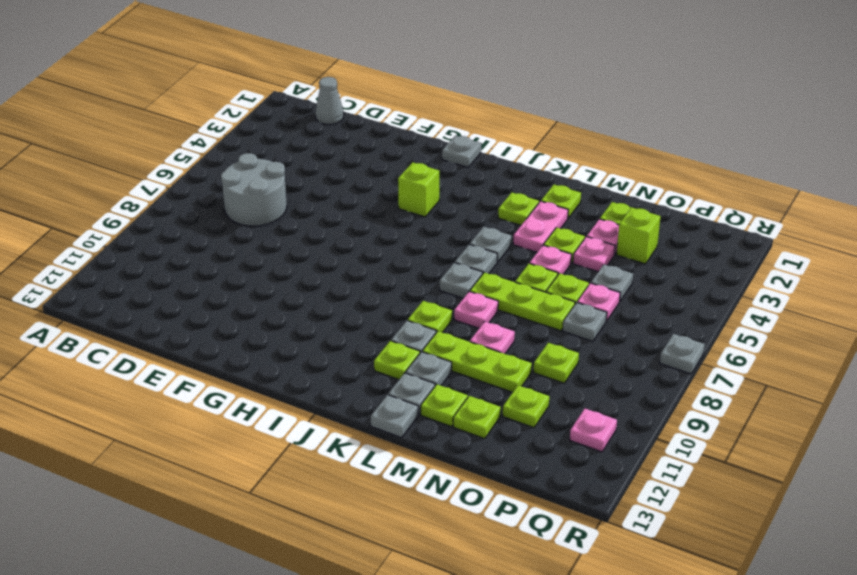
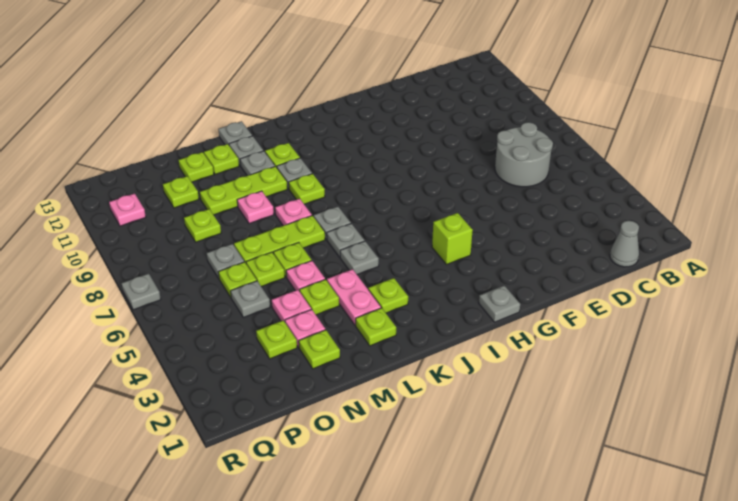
lime brick O3 level 1 -> lime plate O3 level 1
pink plate O6 level 1 -> lime plate O6 level 1

